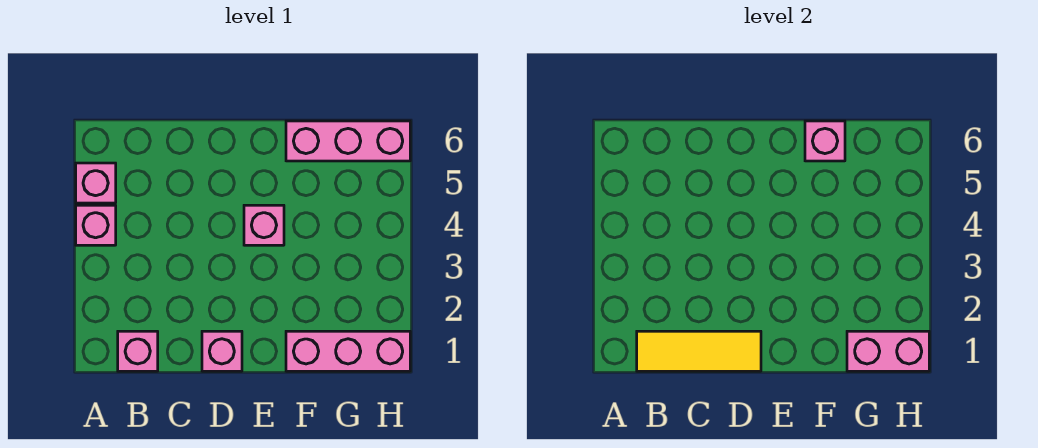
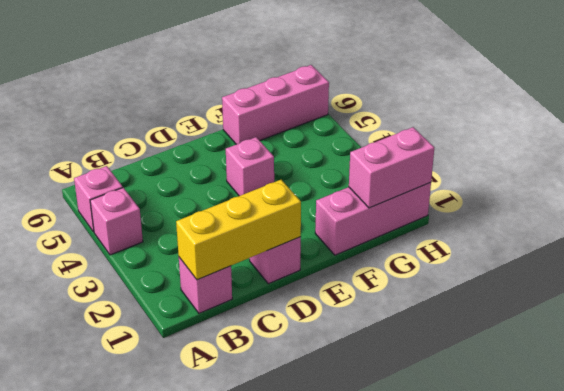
yellow tile B1:D1 level 2 -> yellow brick B1:D1 level 2
pink brick F6 level 2 -> none

